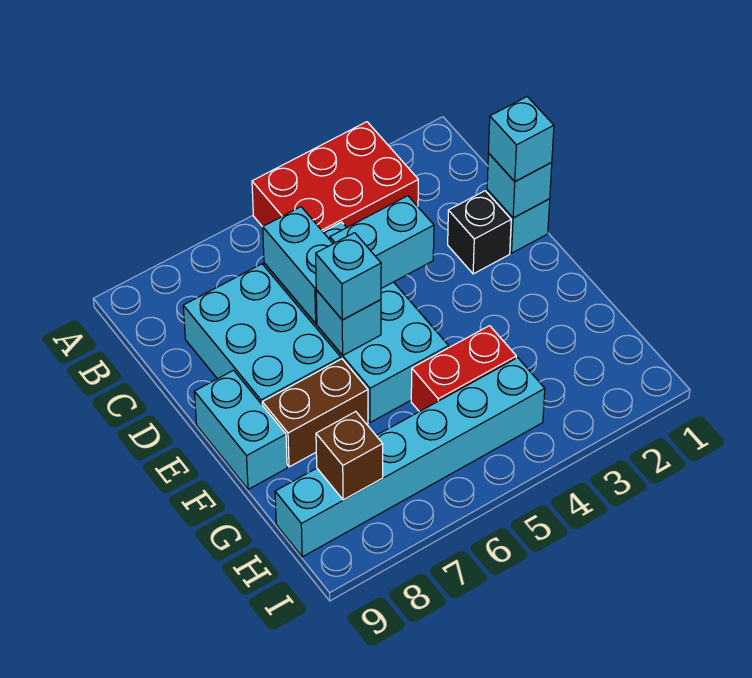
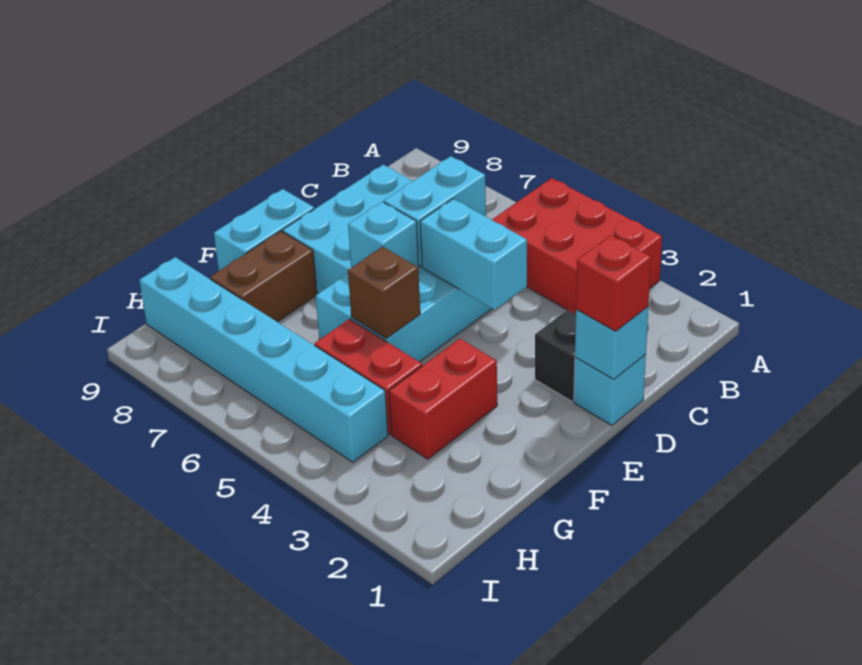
cyan brick D1 level 3 -> red brick D1 level 3
cyan brick E6 level 3 -> none
none -> red brick F3:G3 level 1
brown brick F7:F8 level 1 -> brown brick F8:G8 level 1
brown brick H8 level 2 -> brown brick F5 level 2

